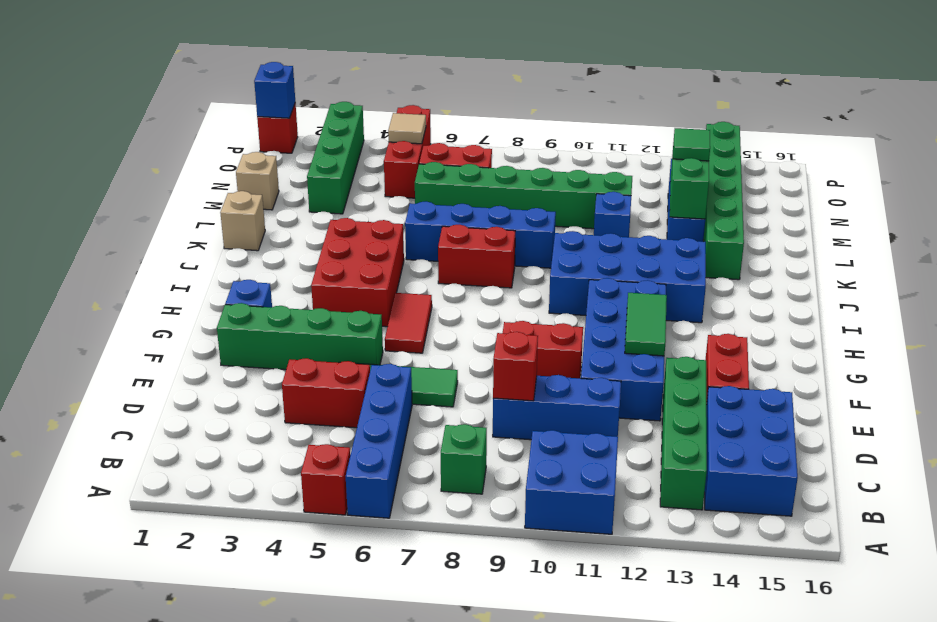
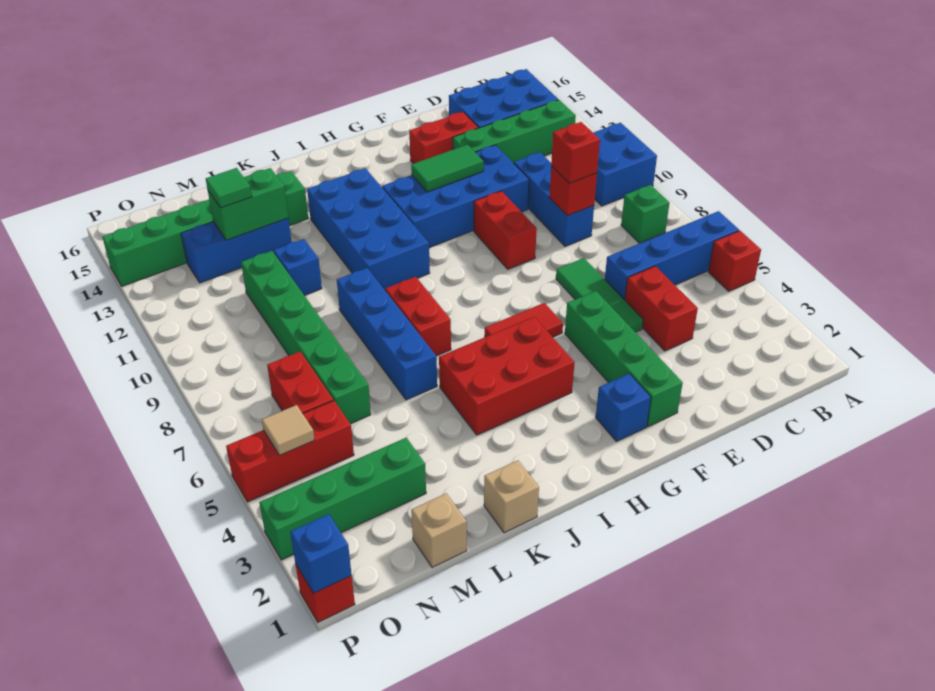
none -> red brick D9 level 3

